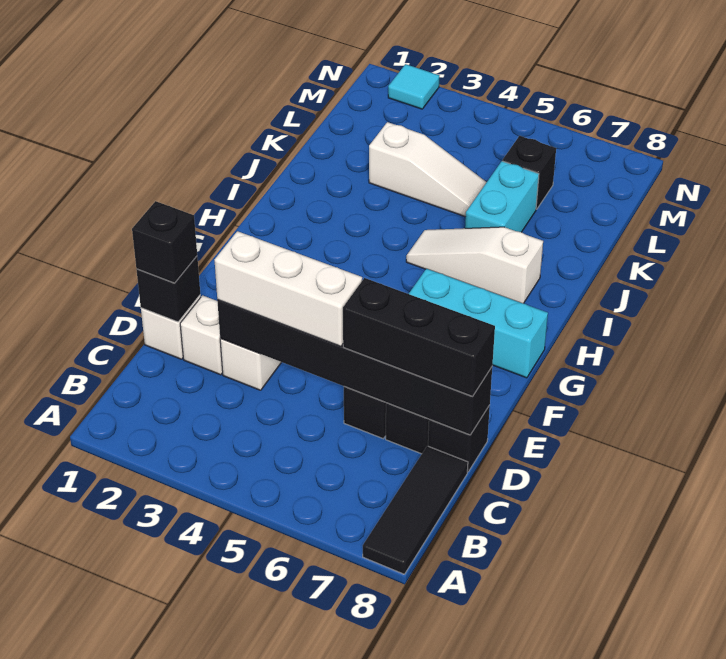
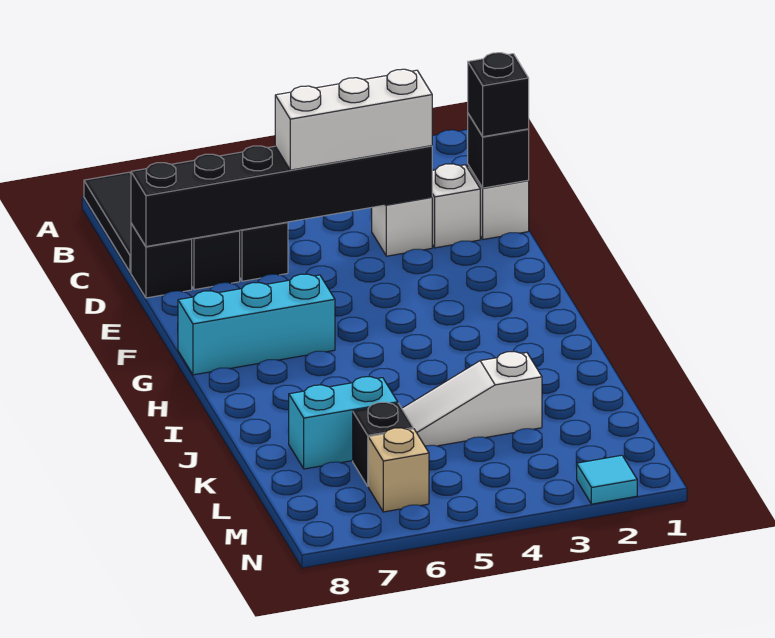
black brick D6:D8 level 3 -> none
white slope I5:I7 level 1 top 7 -> none
cyan brick J6:K6 level 1 -> cyan brick K6:K7 level 1
none -> tan brick M6 level 1

